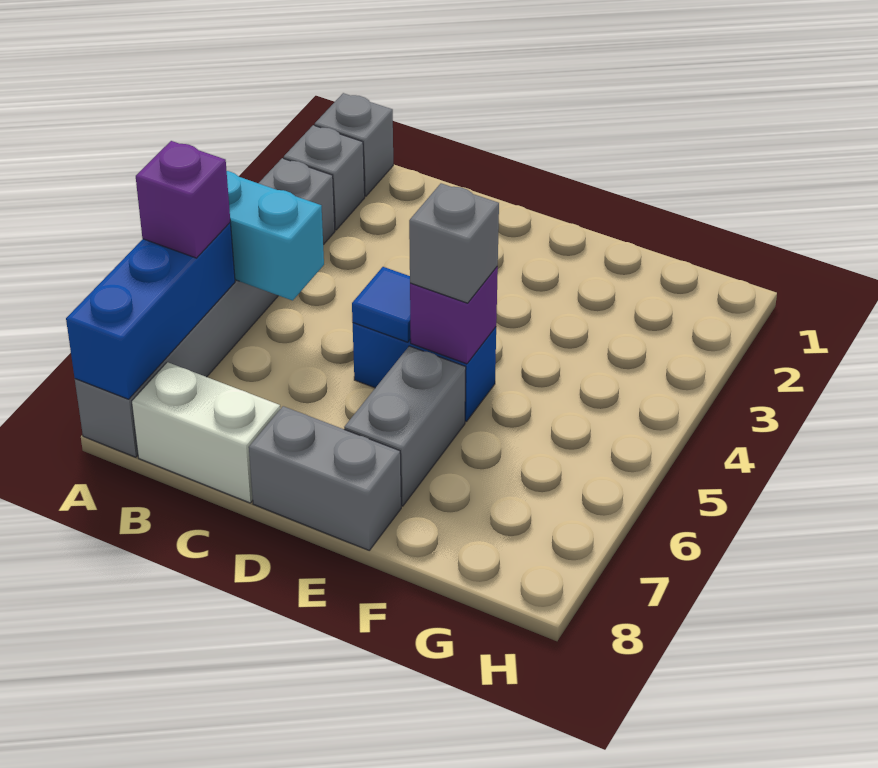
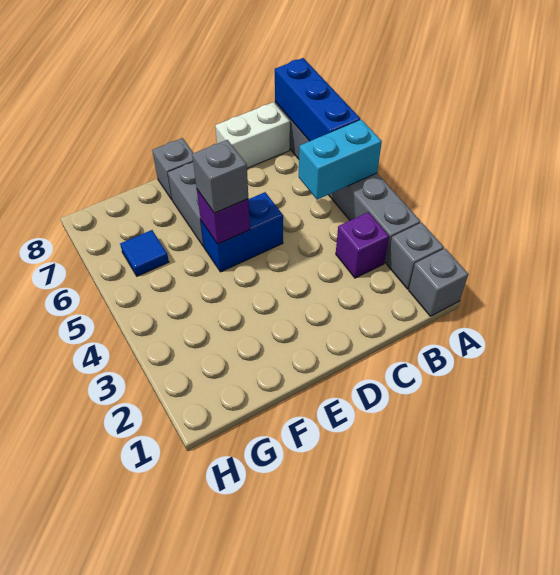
purple brick A6 level 3 -> purple brick B3 level 1
blue tile D5 level 2 -> blue tile G6 level 1
grey brick D8:E8 level 1 -> grey brick E8 level 1

